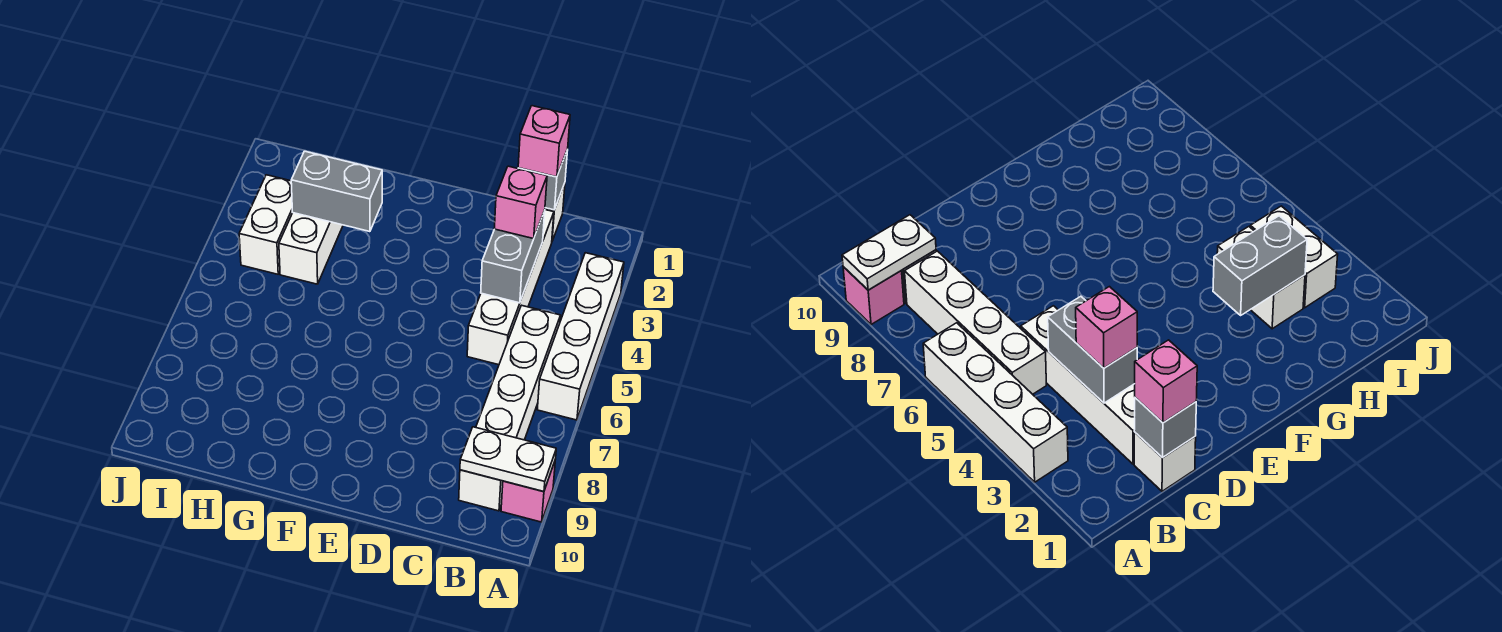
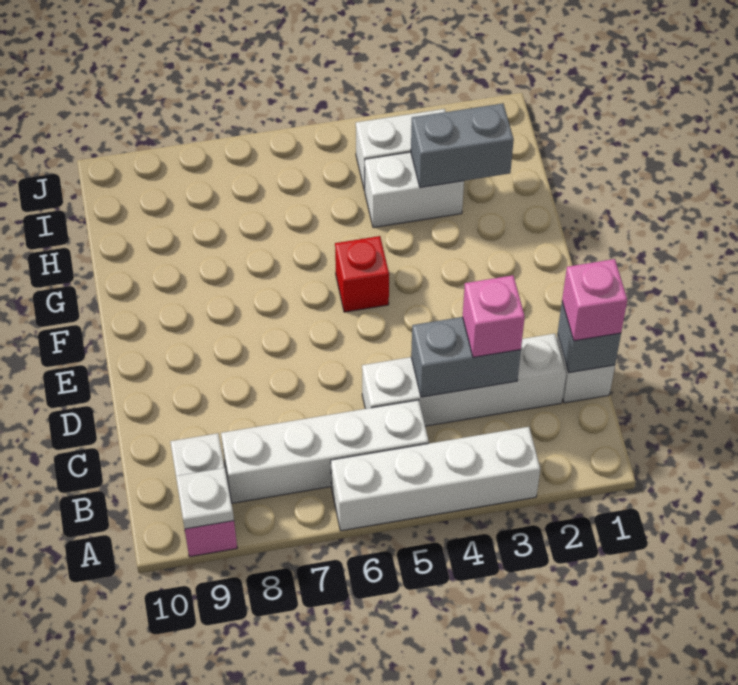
white plate A9:B9 level 2 -> white plate A9 level 2
none -> red brick F5 level 1
grey brick G3:H3 level 2 -> grey brick H2:H3 level 2

